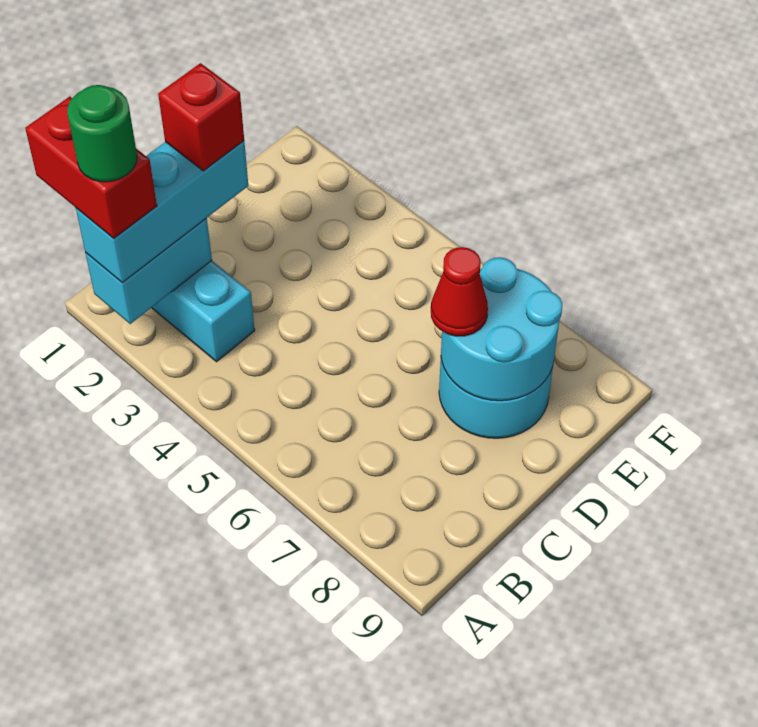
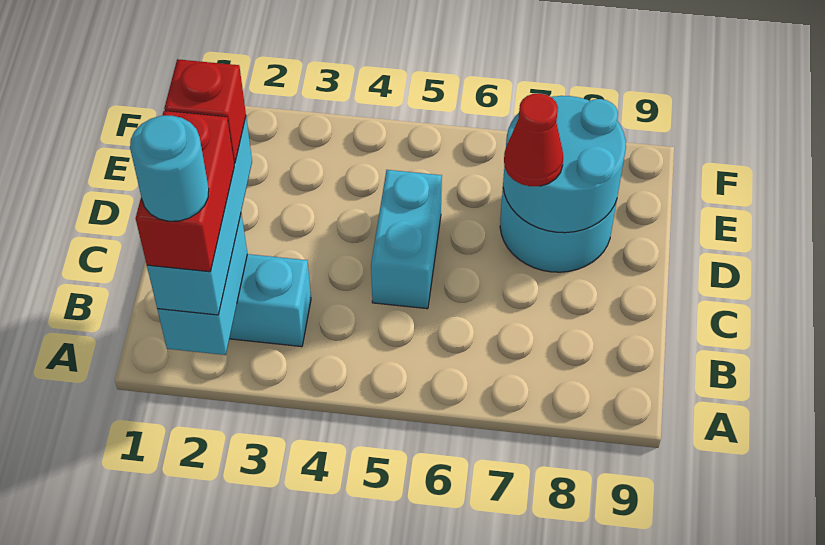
red brick A1:A2 level 4 -> red brick A2:B2 level 4
green round brick A2 level 5 -> cyan round brick A2 level 5
none -> cyan brick C5:D5 level 1

